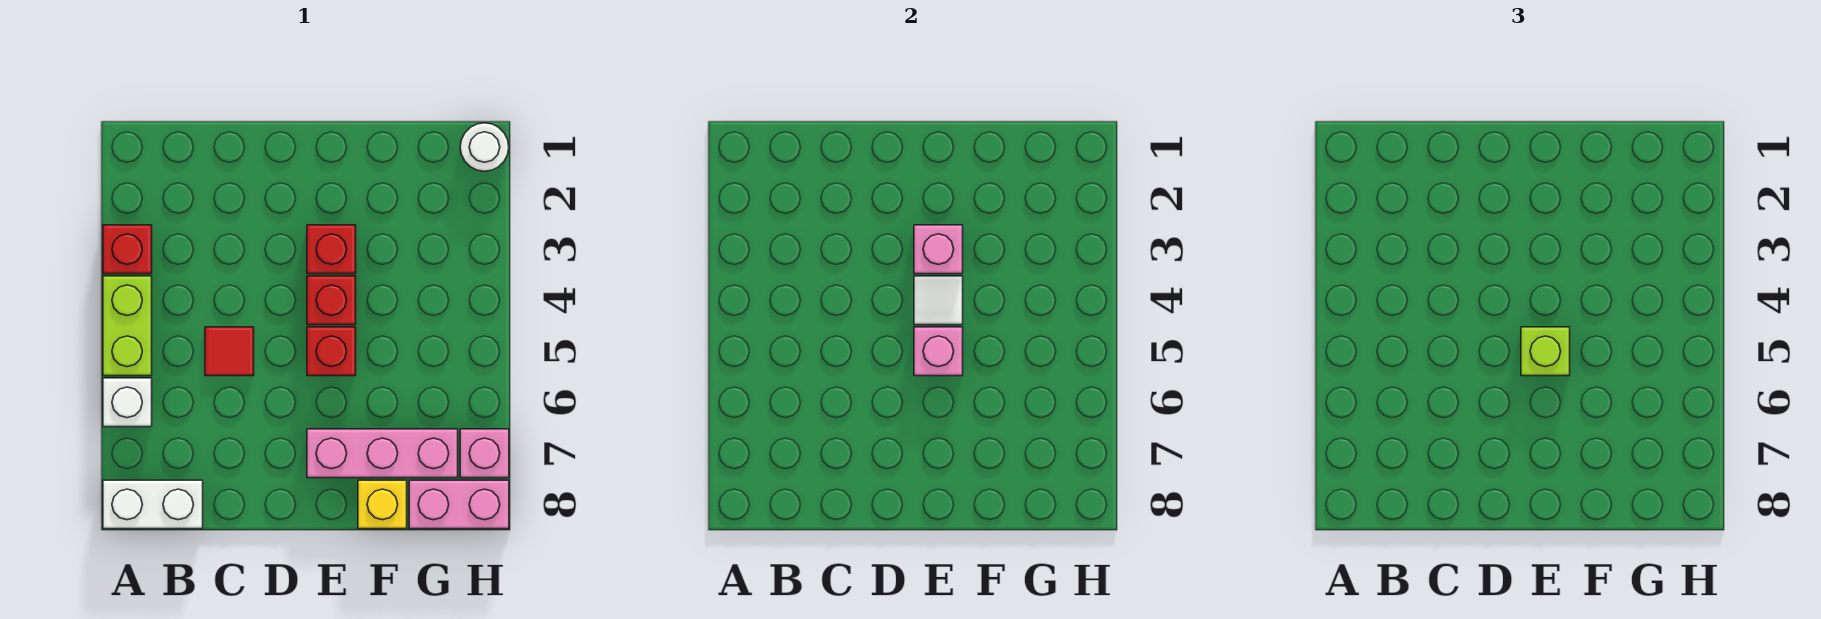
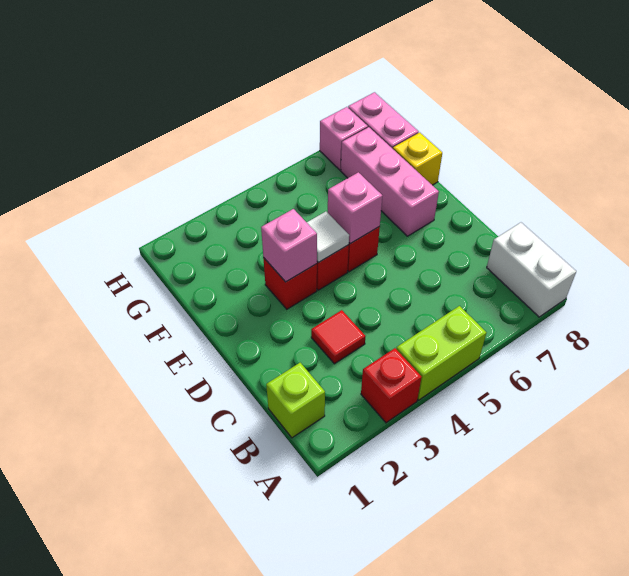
white brick A6 level 1 -> none
red tile C5 level 1 -> red tile C3 level 1
lime brick E5 level 3 -> lime brick B1 level 1
white round brick H1 level 1 -> none

